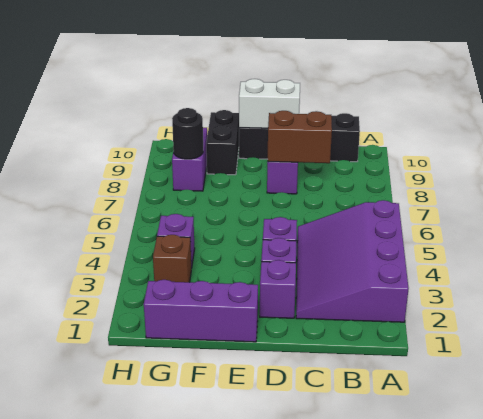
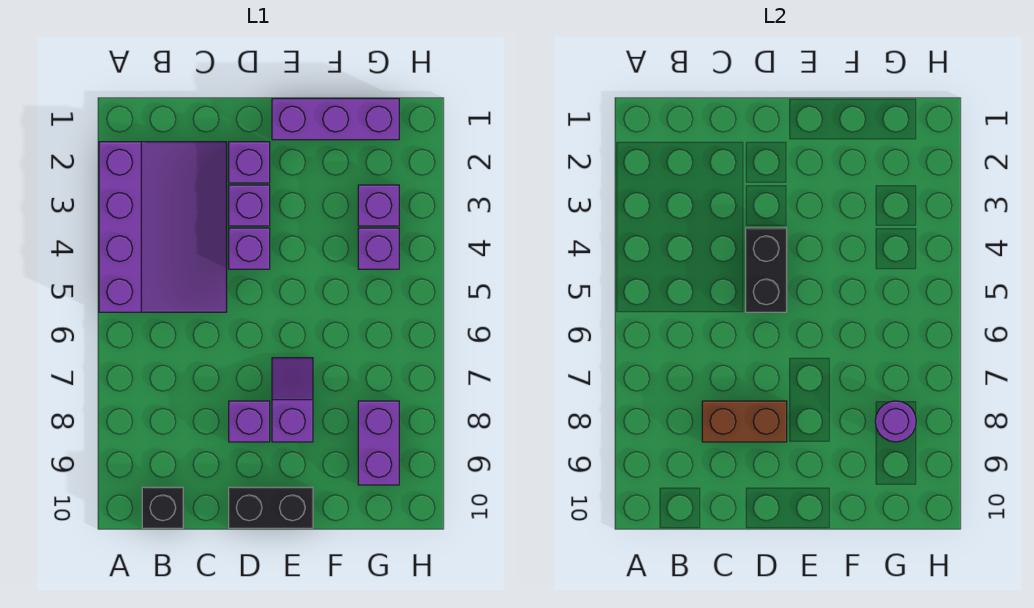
white brick D10:E10 level 2 -> none
none -> purple slope E7:E8 level 1 top 8
black brick F9:F10 level 1 -> black brick D4:D5 level 2
brown brick G3 level 1 -> purple brick G3 level 1
black round brick G8 level 2 -> purple round brick G8 level 2

